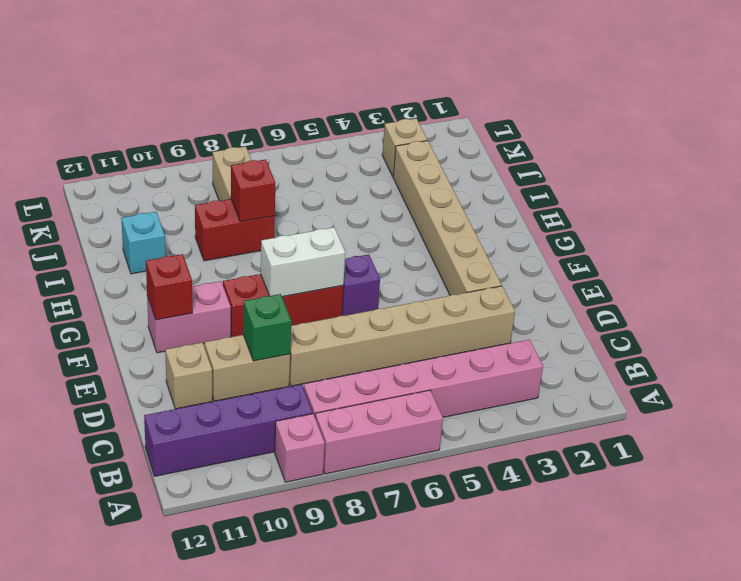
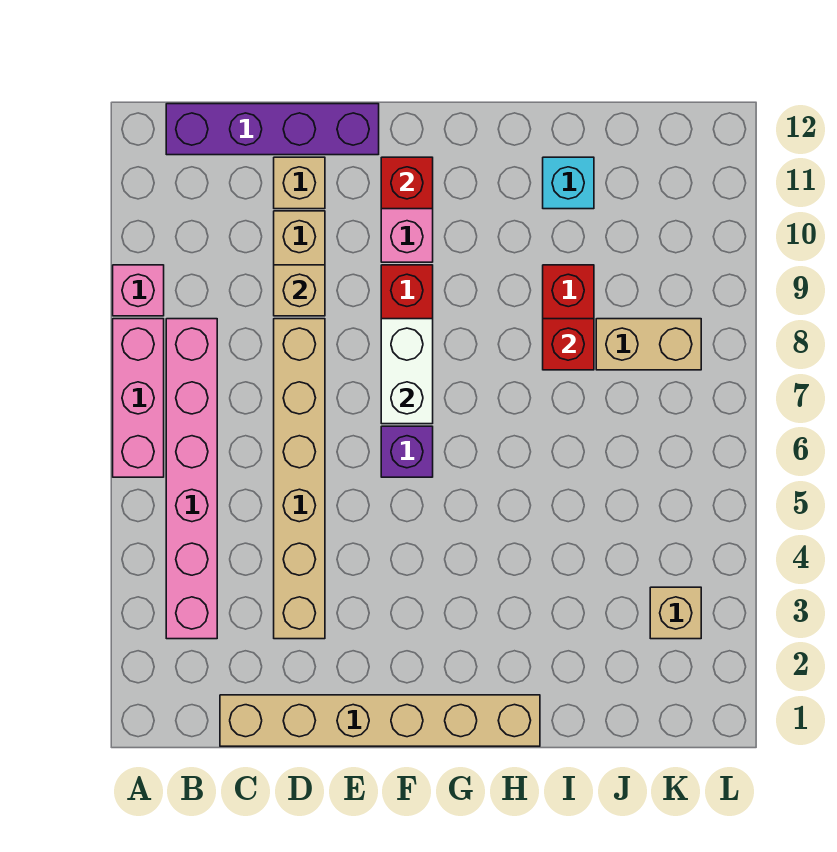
purple brick B9:B12 level 1 -> purple brick B12:E12 level 1
green brick D9 level 2 -> tan brick D9 level 2
tan brick E3:J3 level 1 -> tan brick C1:H1 level 1

